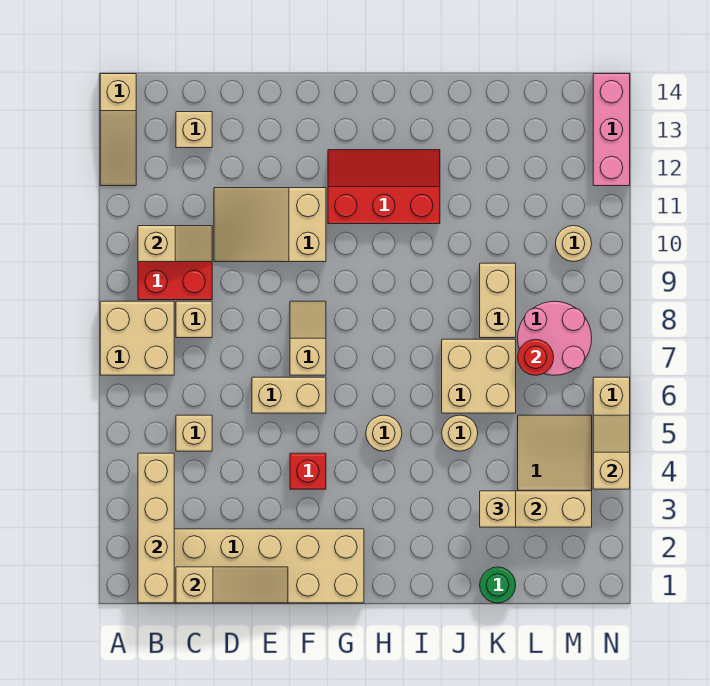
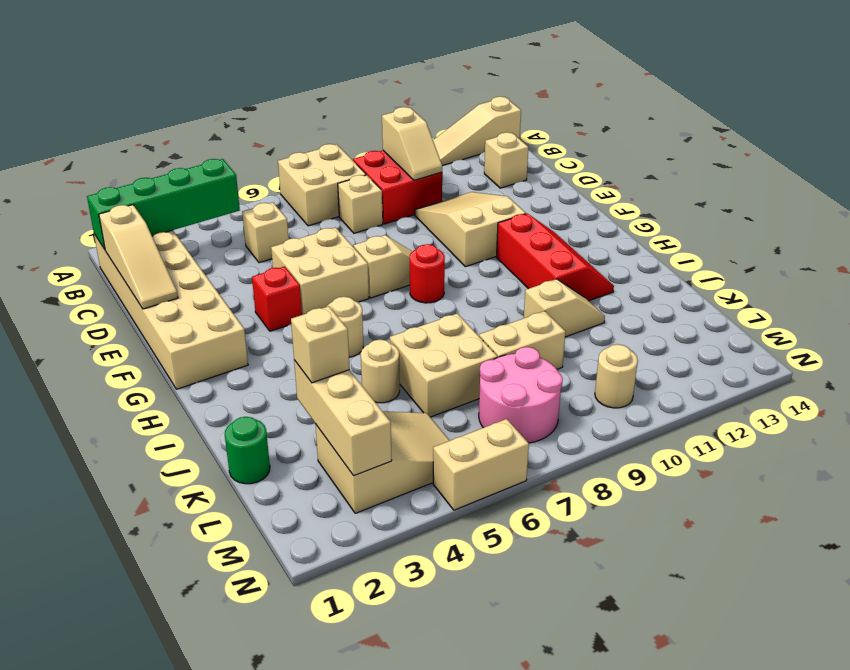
tan brick B1:B4 level 2 -> green brick B1:B4 level 2
tan brick E6:F6 level 1 -> tan brick E5:F6 level 1
red round brick L7 level 2 -> red round brick G8 level 1
tan slope N4:N5 level 2 top 4 -> tan slope J10:J11 level 1 top 10
pink brick N12:N14 level 1 -> none

